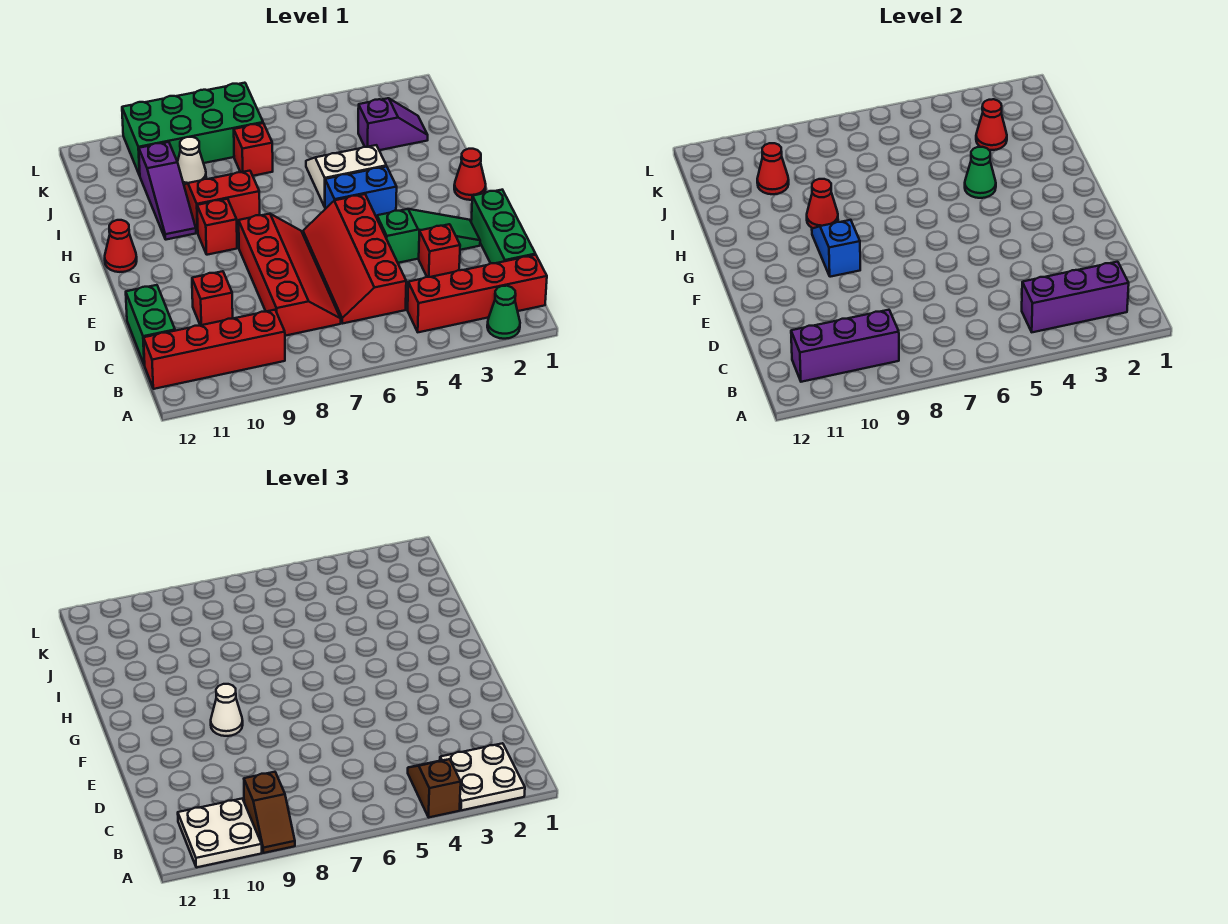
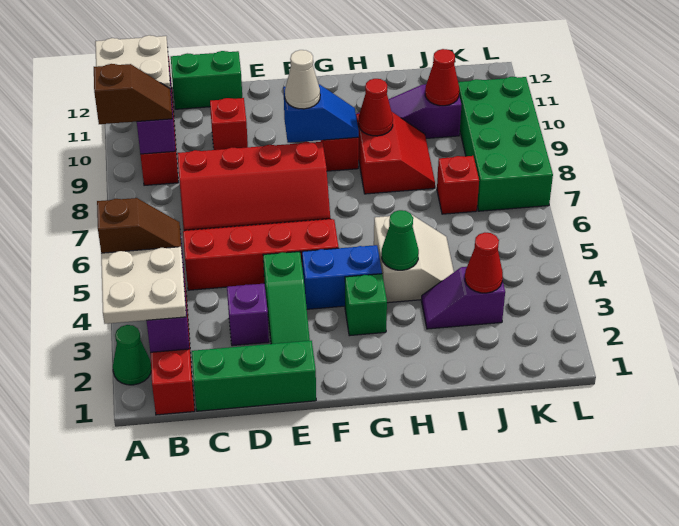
brown slope A9:B9 level 3 top B -> brown slope A9:B9 level 3 top A
red brick D3 level 1 -> purple brick D3 level 1
red cone G1 level 1 -> none
none -> green brick G3 level 1
blue brick G4:G5 level 1 -> blue brick F4:G4 level 1
red cone G12 level 1 -> none
purple slope J2:J3 level 1 top 3 -> purple slope I3:J3 level 1 top J
white cone J9 level 1 -> none

